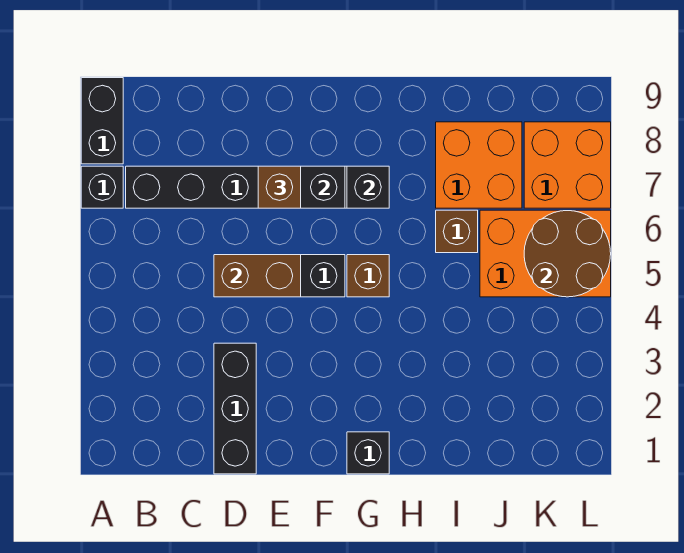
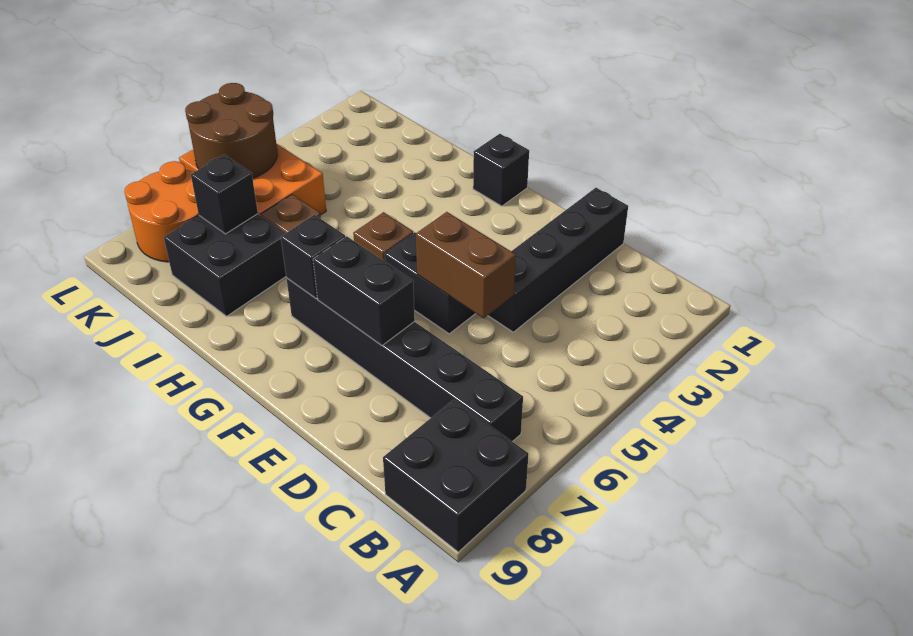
black brick A7 level 1 -> black brick J7 level 2
black brick A8:A9 level 1 -> black brick A8:B9 level 1
black brick D1:D3 level 1 -> black brick D1:D4 level 1
brown brick E7 level 3 -> none
orange brick I7:J8 level 1 -> black brick I7:J8 level 1
orange brick K7:L8 level 1 -> orange round brick K7:L8 level 1

